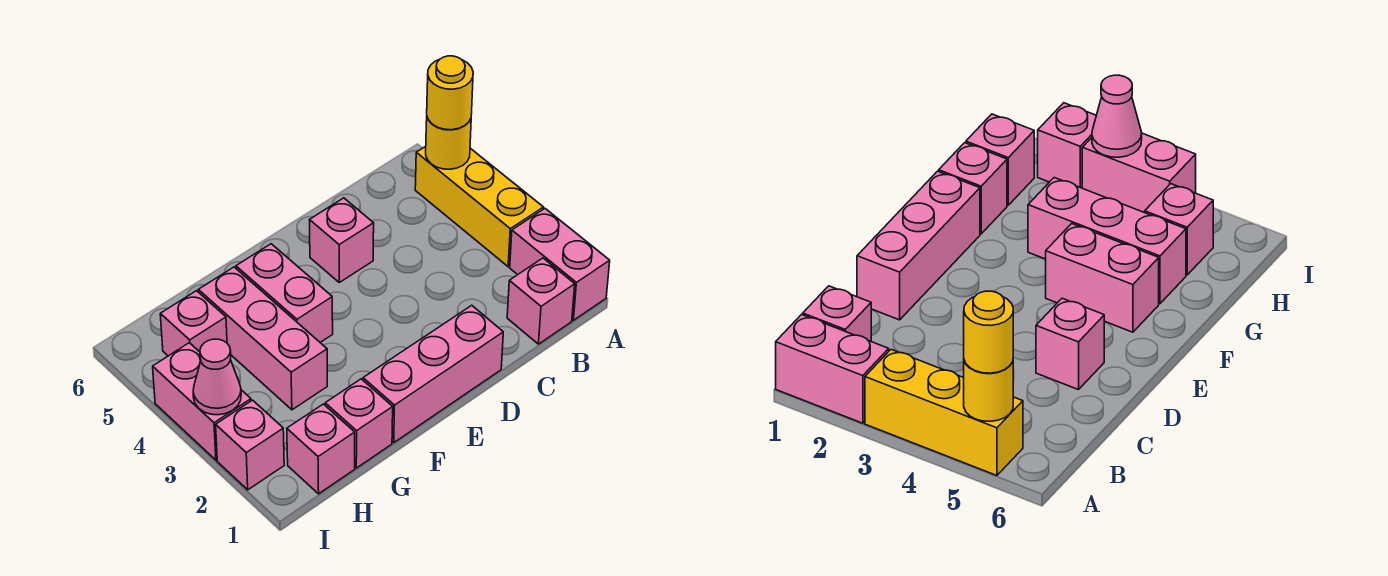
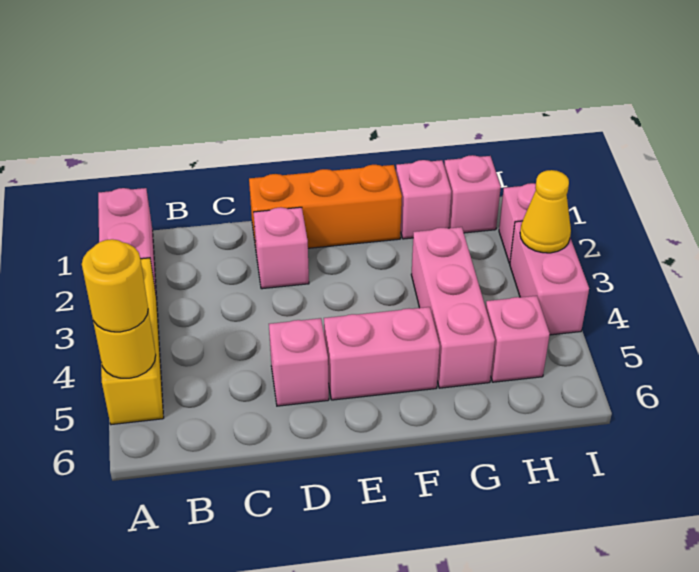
pink brick B1 level 1 -> pink brick D2 level 1
pink brick D1:F1 level 1 -> orange brick D1:F1 level 1
pink brick F4:F5 level 1 -> pink brick E5:F5 level 1
pink cone I3 level 2 -> yellow cone I3 level 2

